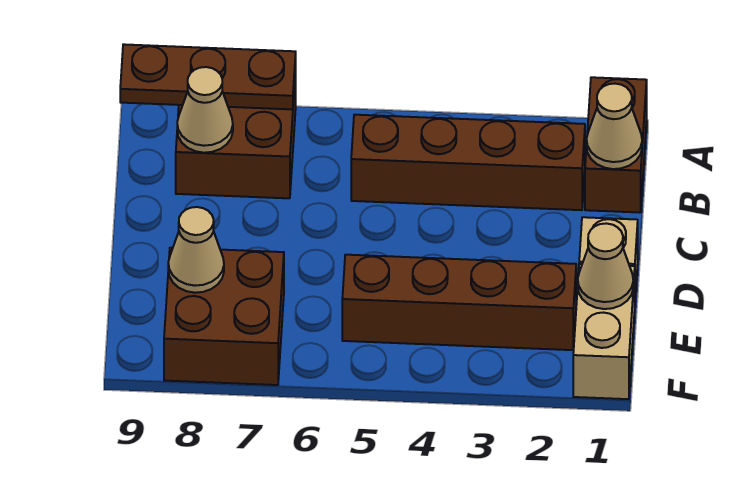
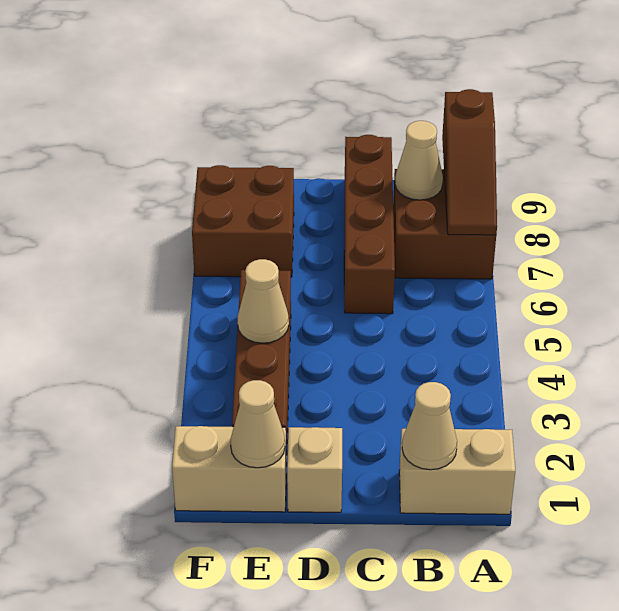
brown brick A1:B1 level 1 -> tan brick A1:B1 level 1
brown plate A7:A9 level 2 -> brown slope A7:A9 level 2 top 9
brown brick B2:B5 level 1 -> brown brick C6:C9 level 1
tan cone E8 level 2 -> tan cone E4 level 2

